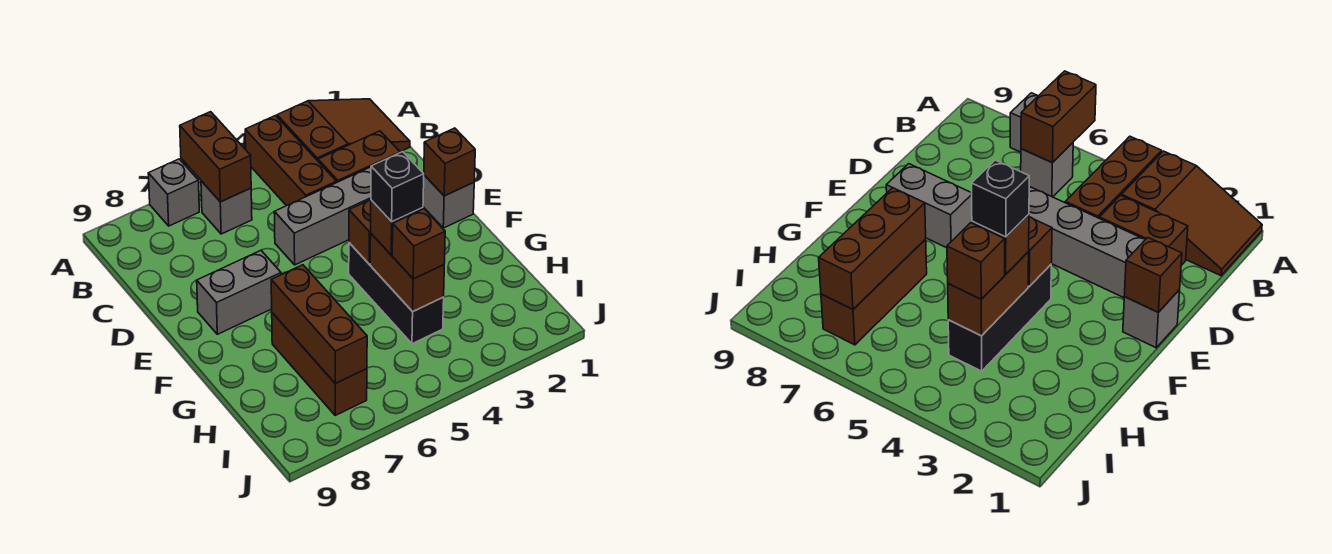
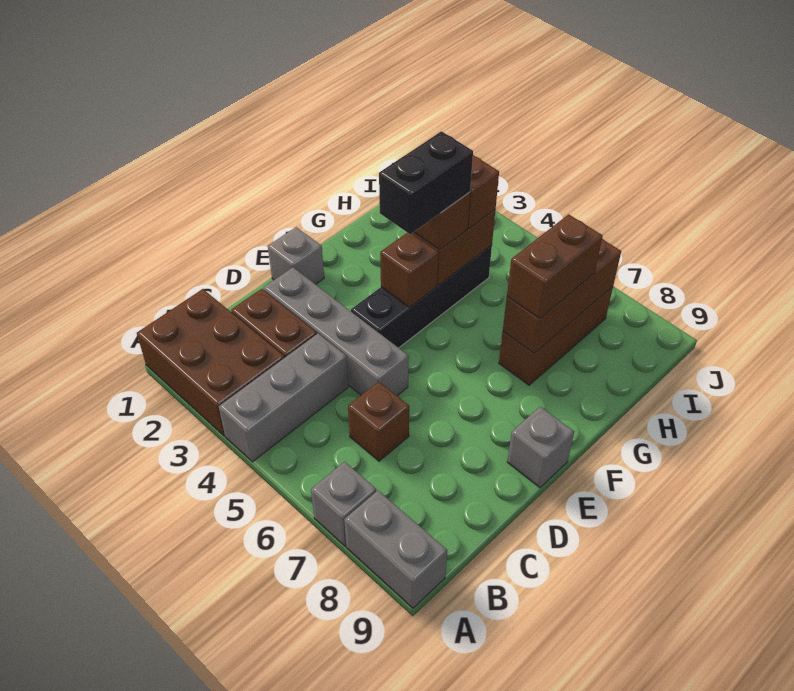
brown slope A1:B3 level 1 top 3 -> brown brick A1:B3 level 1
brown brick A4:C4 level 1 -> grey brick A4:C4 level 1
brown brick A6:B6 level 2 -> brown brick G7:H7 level 3
grey brick B6 level 1 -> grey brick E9 level 1
brown brick E1 level 2 -> brown brick C6 level 1
grey brick E7:E8 level 1 -> grey brick A8:A9 level 1
black brick F4:H4 level 1 -> black brick E4:H4 level 1
black brick G4 level 4 -> black brick F4:G4 level 4

